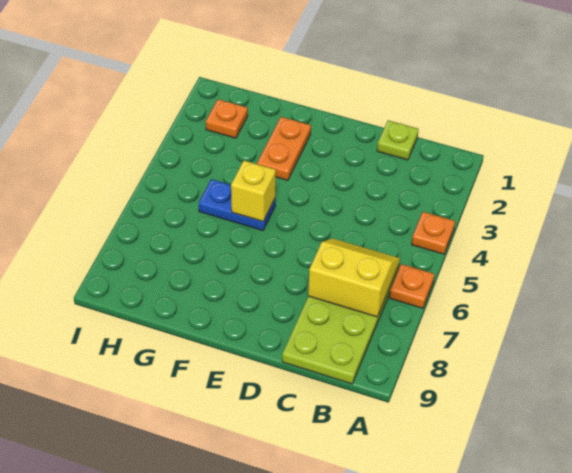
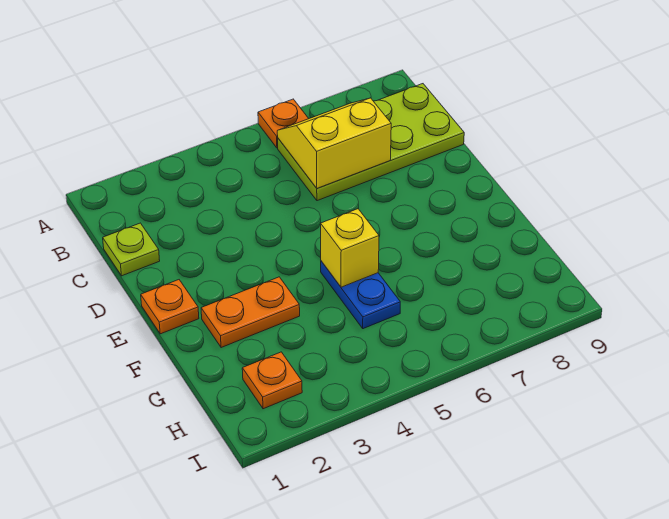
orange plate A4 level 1 -> orange plate E1 level 1
yellow slope B6:C7 level 2 top 7 -> yellow slope B6:C7 level 2 top C

